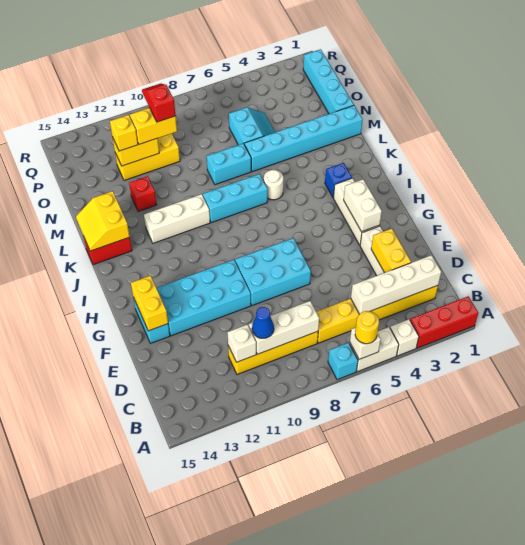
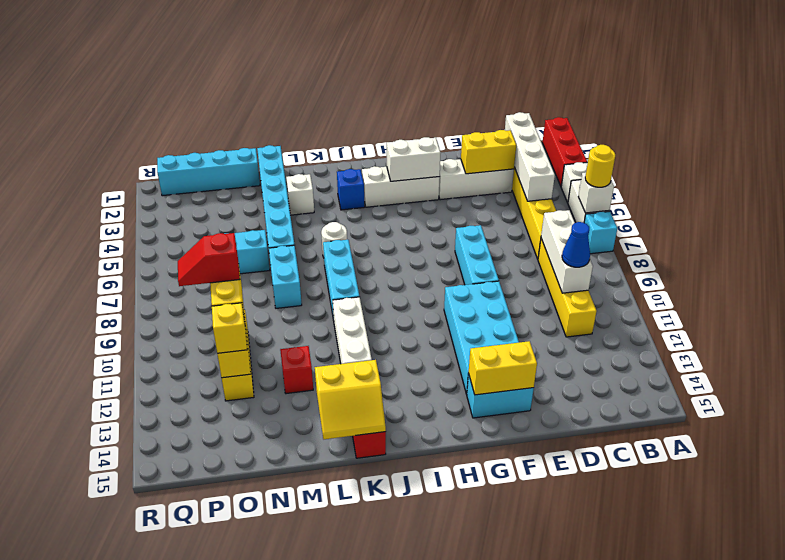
white brick C11 level 2 -> white brick L3 level 1
cyan brick F7:G9 level 1 -> cyan brick F7:F9 level 1

